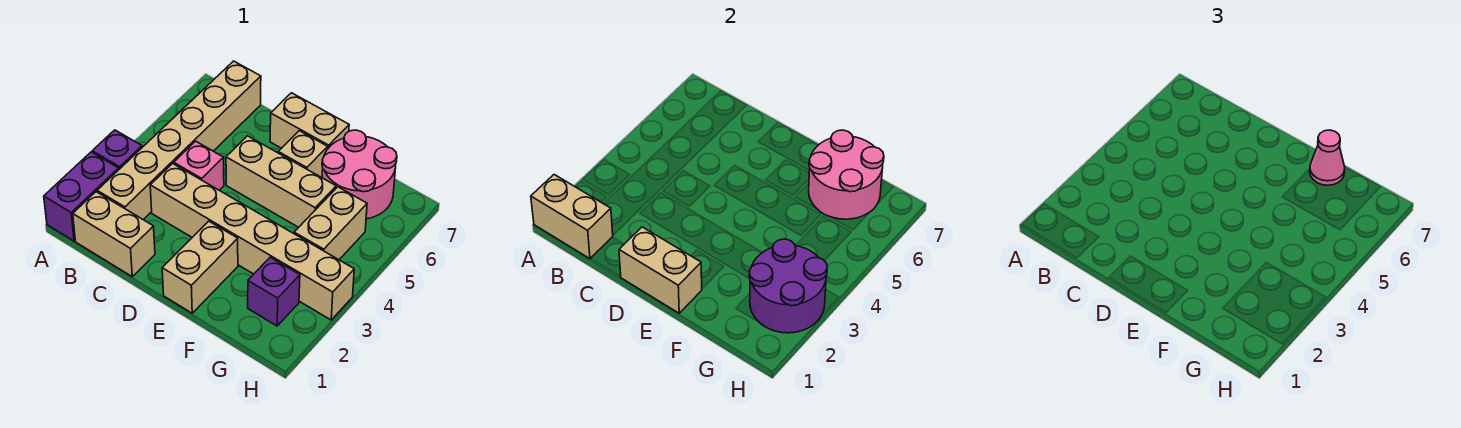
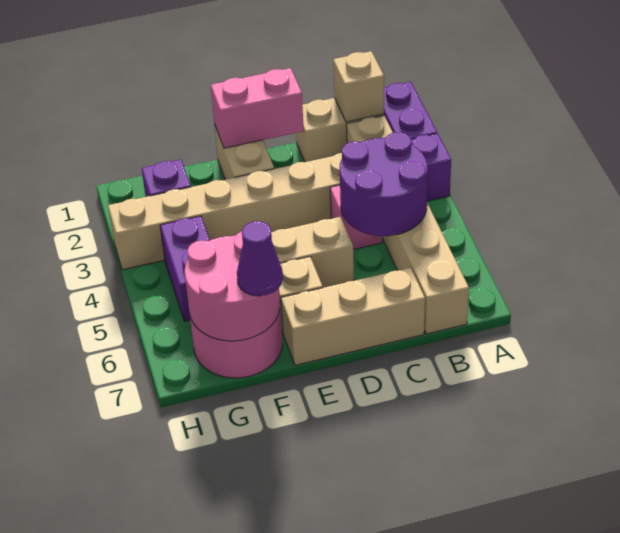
tan brick A1:B1 level 2 -> tan brick B1 level 2
tan brick D1:E1 level 2 -> pink brick D1:E1 level 2
tan brick D7:E7 level 1 -> tan brick C7:E7 level 1
pink cone F7 level 3 -> purple cone F7 level 3
purple round brick G2:H3 level 2 -> purple round brick B4:C5 level 2
tan brick G4:G5 level 1 -> purple brick G4:G5 level 1

